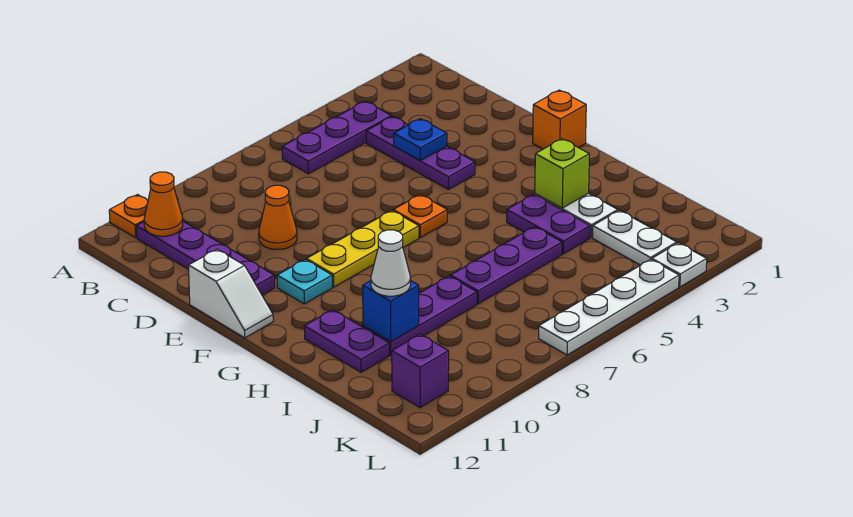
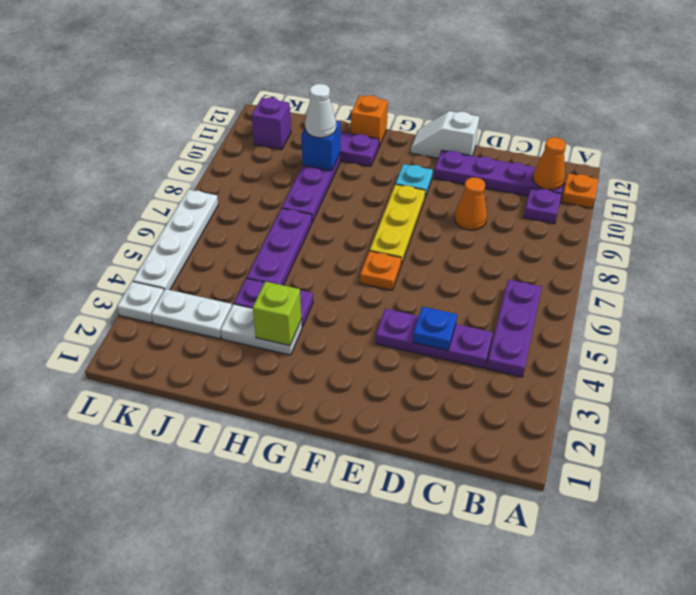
none -> purple plate B10 level 1
orange brick F1 level 1 -> orange brick H12 level 1

